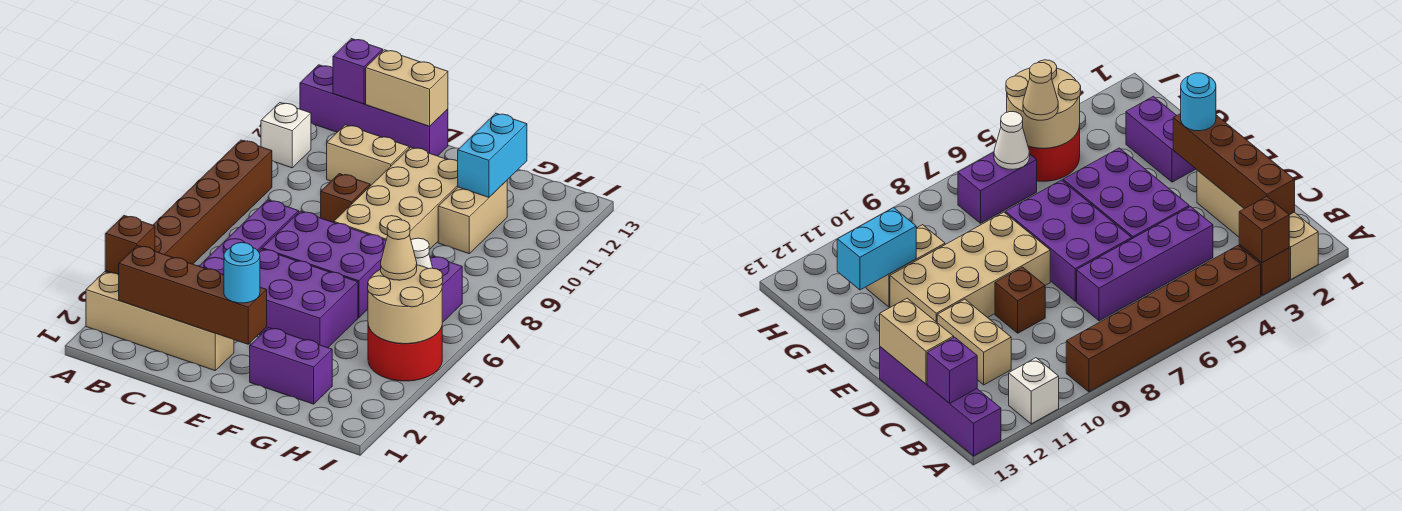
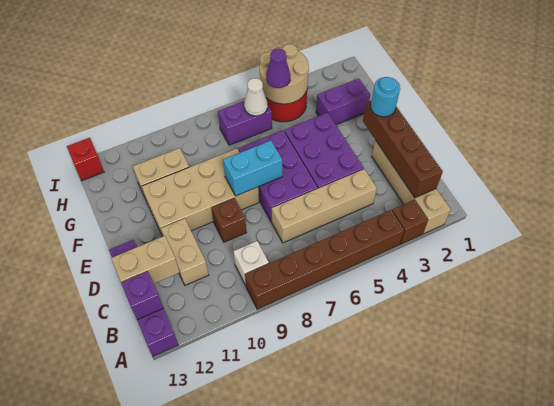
brown brick A3 level 2 -> none
white brick A11 level 1 -> white brick B9 level 1
purple brick C4:C7 level 1 -> tan brick C4:C7 level 1
tan brick C13:D13 level 2 -> tan brick C12:C13 level 2
purple brick F2:G2 level 1 -> purple brick G2:G3 level 1
cyan brick G11:G12 level 2 -> cyan brick E7:E8 level 2
tan cone H5 level 3 -> purple cone H5 level 3
none -> red brick I13 level 1

